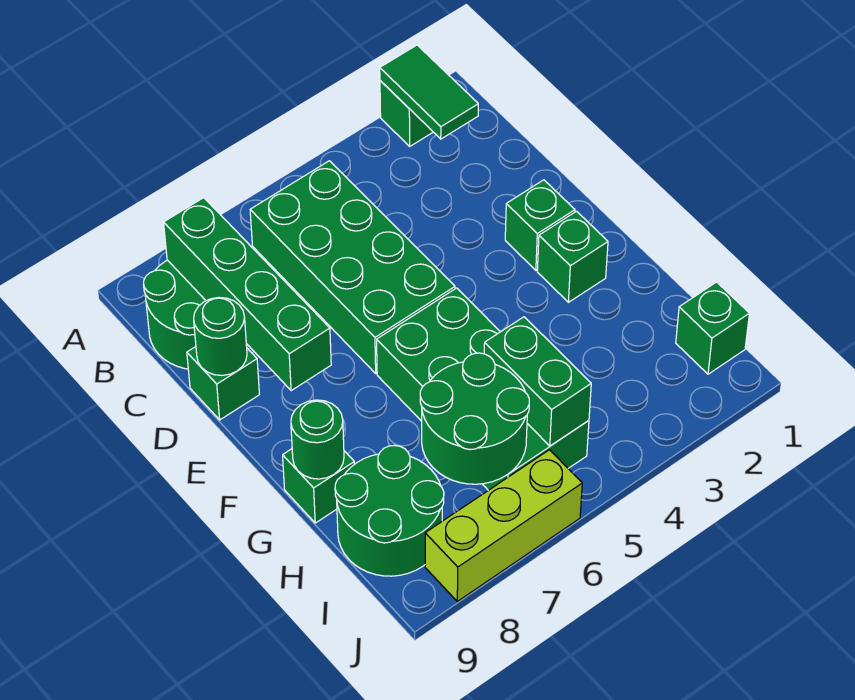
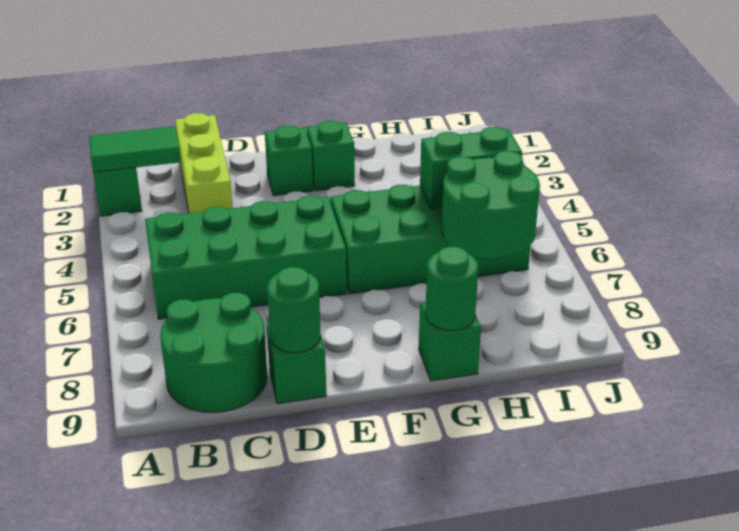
green brick B8:E8 level 2 -> none
green round brick H8:I9 level 1 -> none
green brick I1 level 1 -> none
lime brick J6:J8 level 1 -> lime brick C1:C3 level 1

